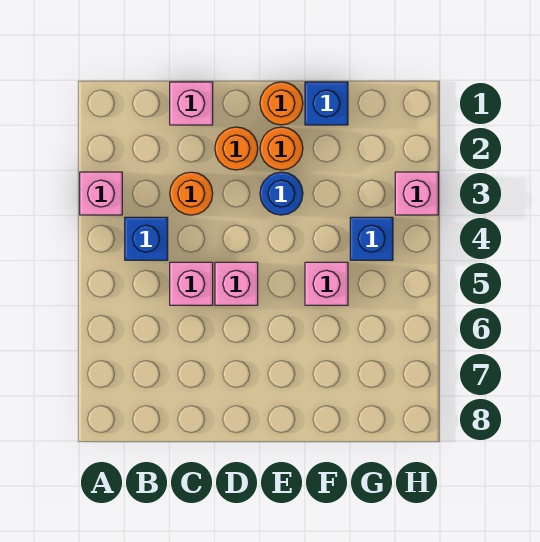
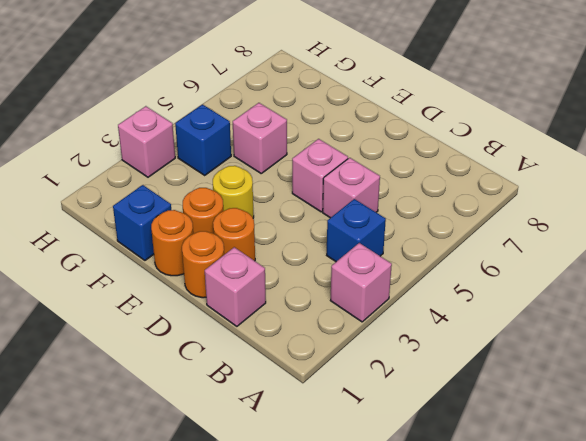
orange round brick C3 level 1 -> orange round brick D1 level 1
blue round brick E3 level 1 -> yellow round brick E3 level 1

